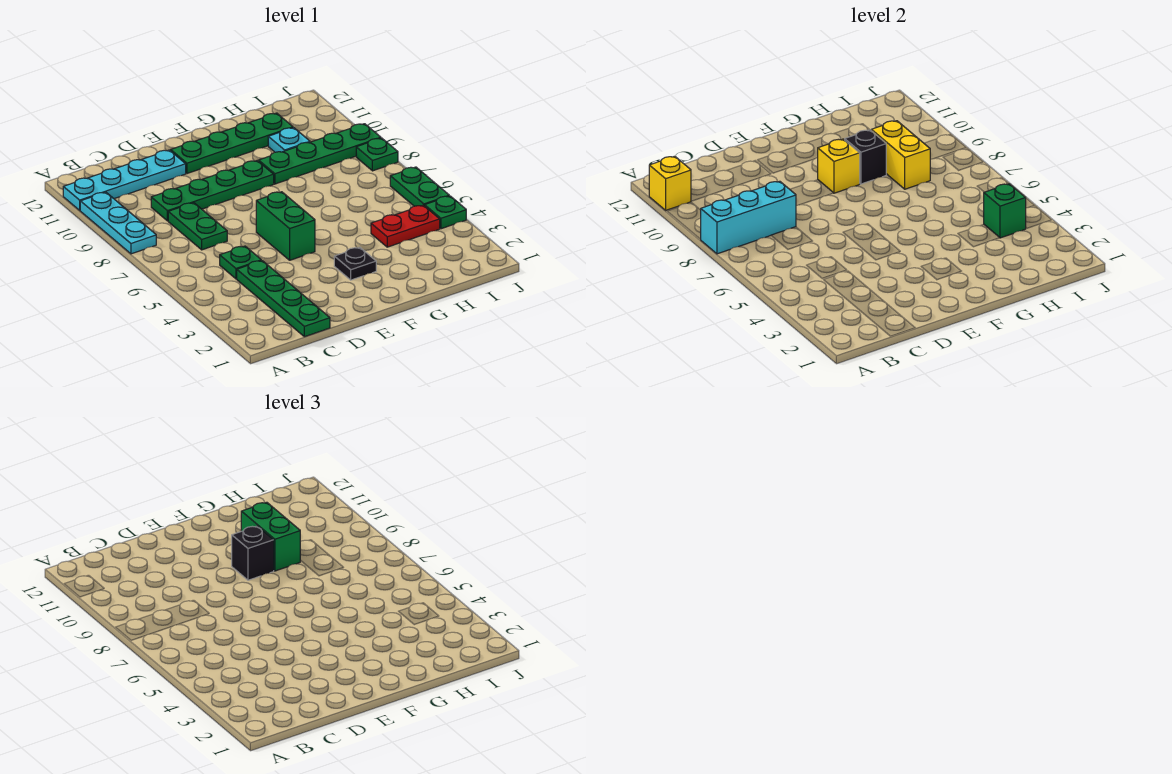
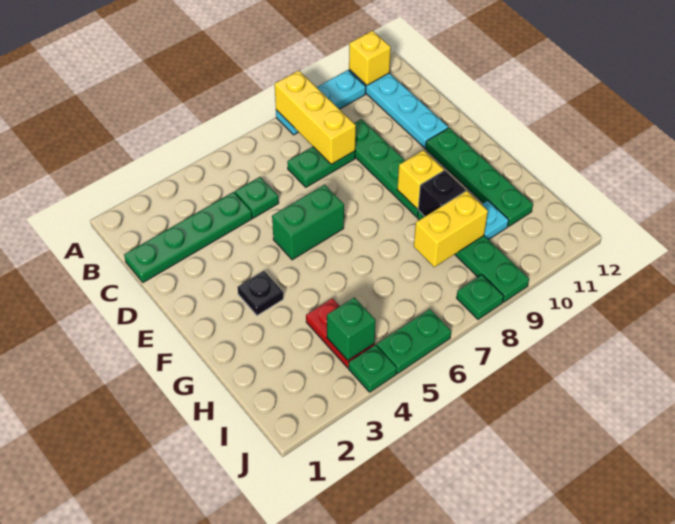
cyan brick A8:C8 level 2 -> yellow brick A8:C8 level 2
black brick F9 level 3 -> none
green brick G9:G10 level 3 -> none

